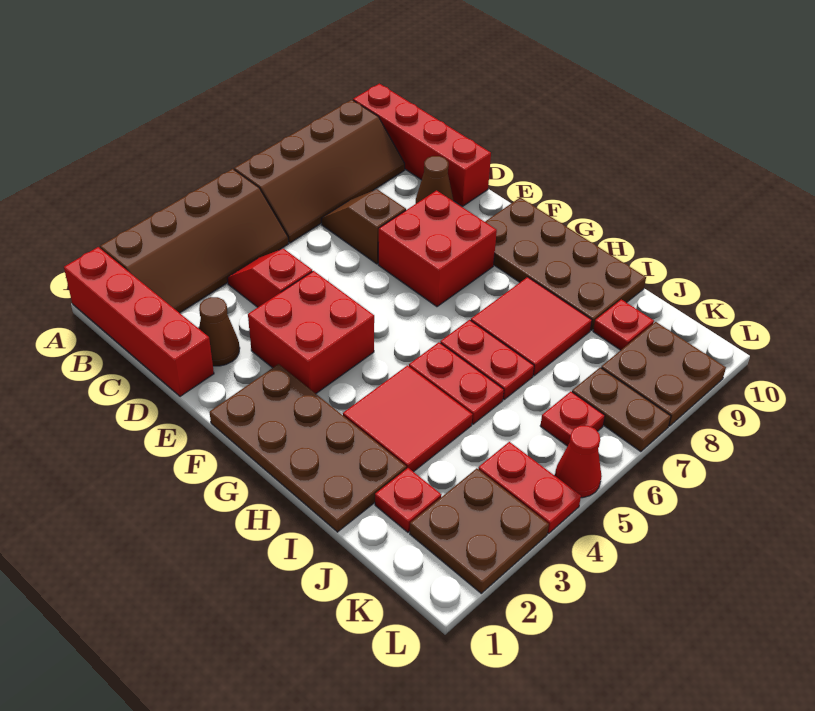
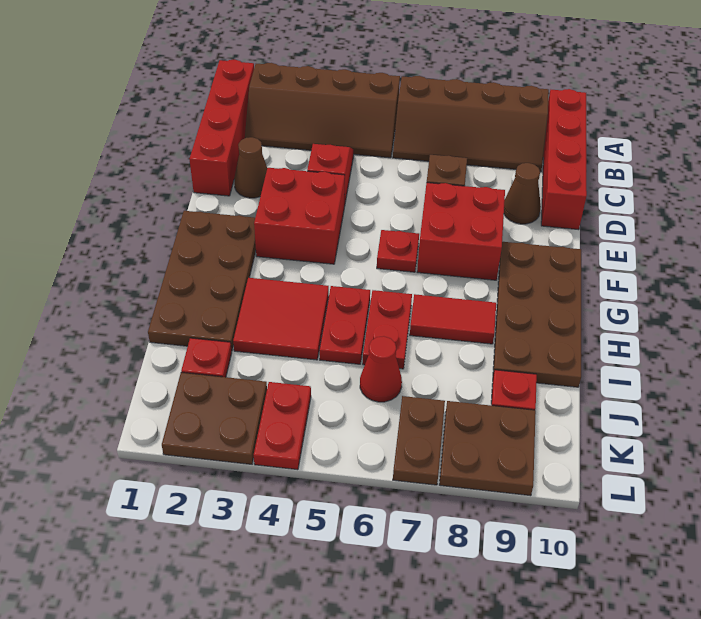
red tile H7:I8 level 1 -> red tile H7:H8 level 1
red plate K6 level 1 -> red plate F6 level 1
red cone L5 level 1 -> red cone J6 level 1

